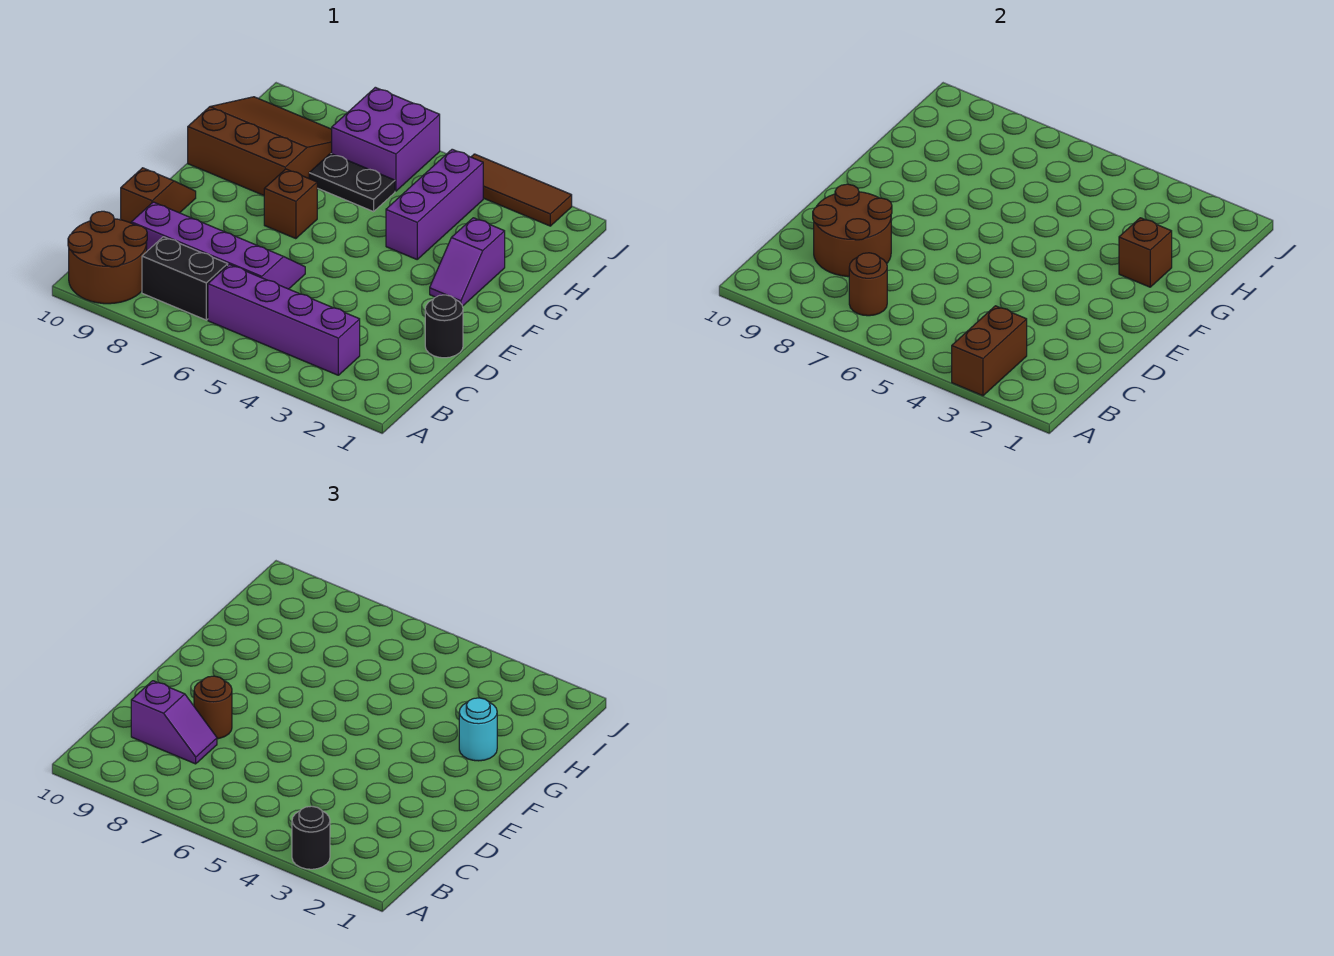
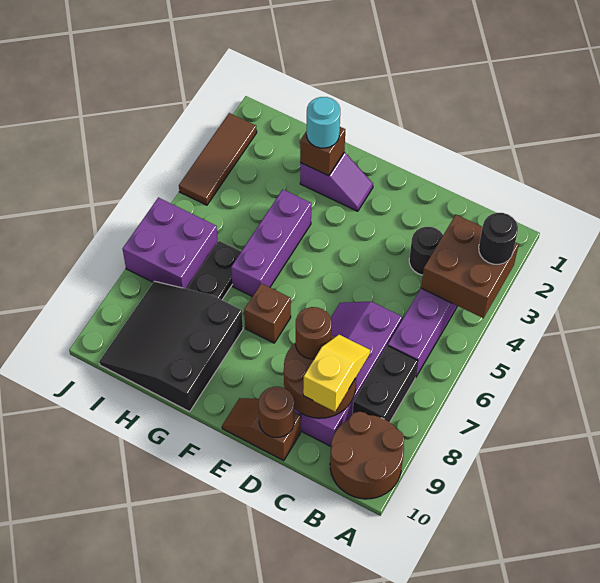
brown brick A3:B3 level 2 -> brown brick A3:B4 level 2
brown round brick B7 level 2 -> brown round brick D10 level 2
purple slope C8:C9 level 3 top 9 -> yellow slope C8:C9 level 3 top 9
black round brick D1 level 1 -> black round brick C3 level 1
purple brick G4:I4 level 1 -> purple brick G4:G6 level 1
brown slope G8:I10 level 1 top G -> black slope G8:I10 level 1 top G

